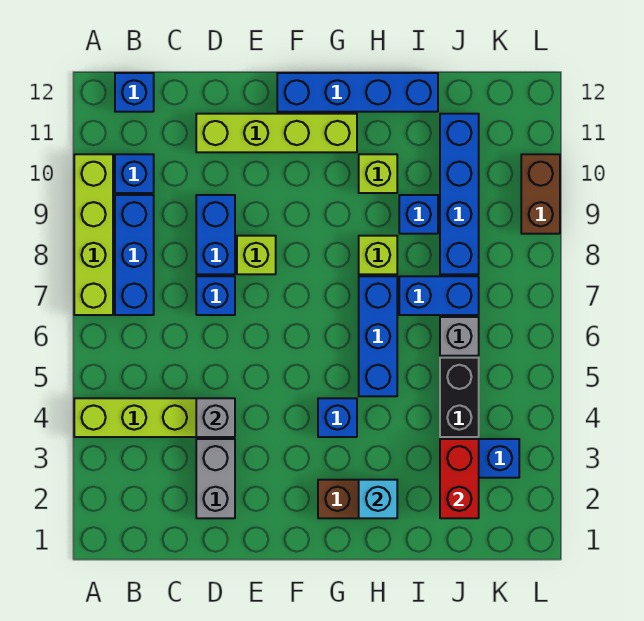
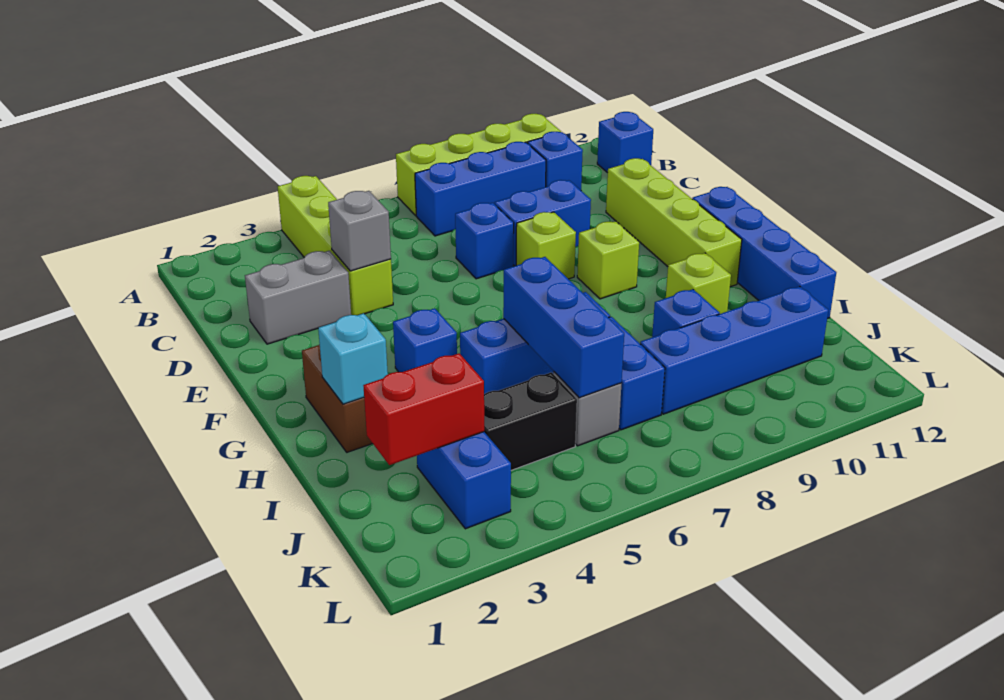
none -> blue brick H6:J6 level 2
lime brick H8 level 1 -> lime brick F9 level 1
brown brick L9:L10 level 1 -> none

